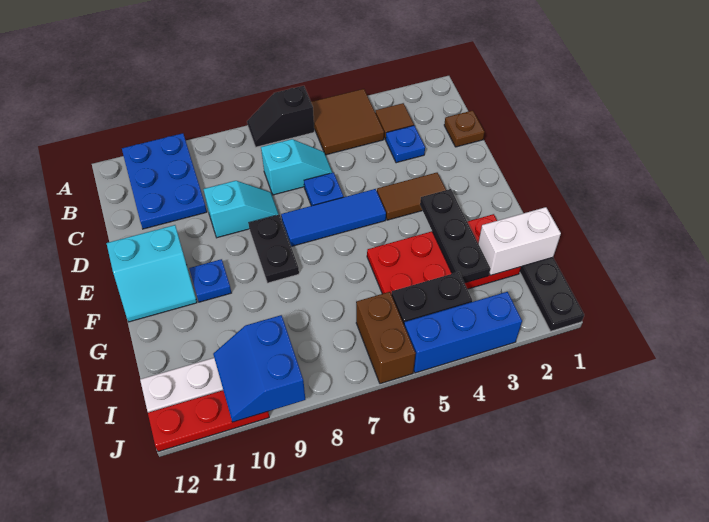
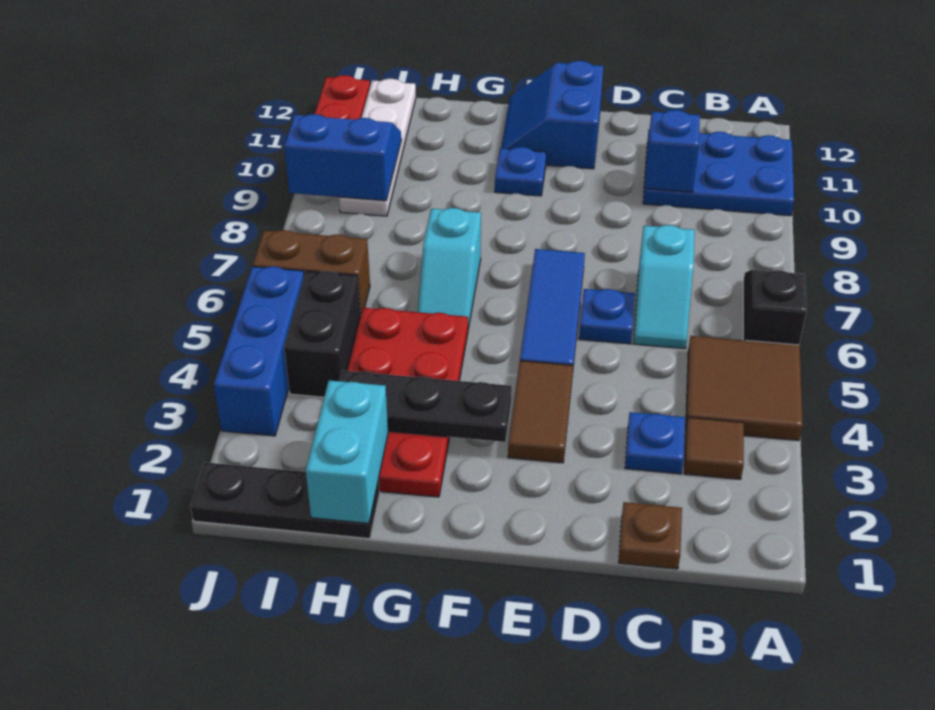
none -> blue brick C10 level 2
cyan slope D8:D9 level 1 top 9 -> cyan slope G6:G7 level 1 top 7
black plate E8:F8 level 1 -> none
cyan slope E11:F12 level 1 top E -> blue slope E11:F12 level 1 top E
white brick H1:H2 level 2 -> cyan brick H1:H2 level 2

